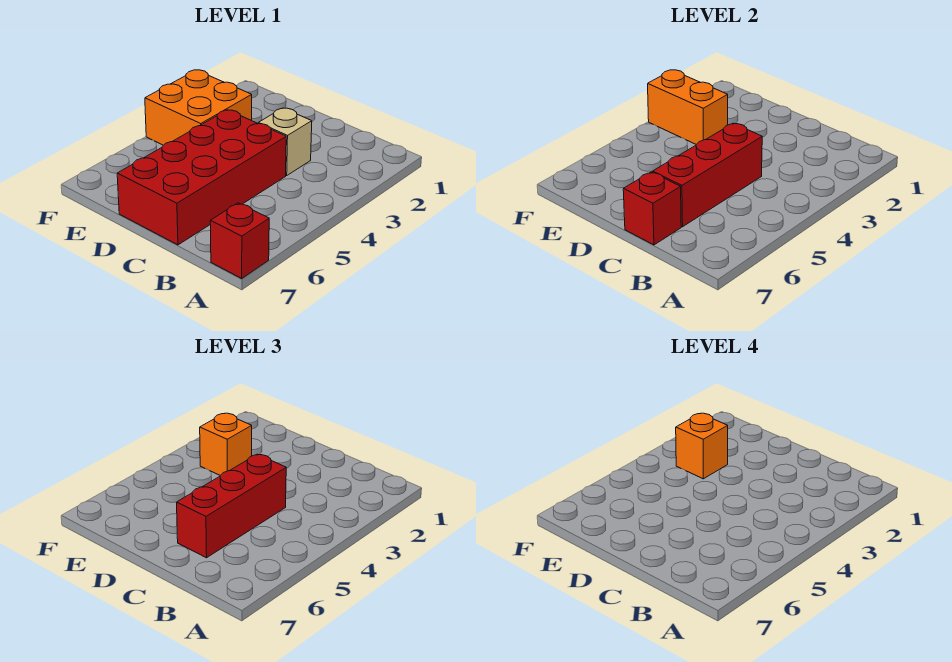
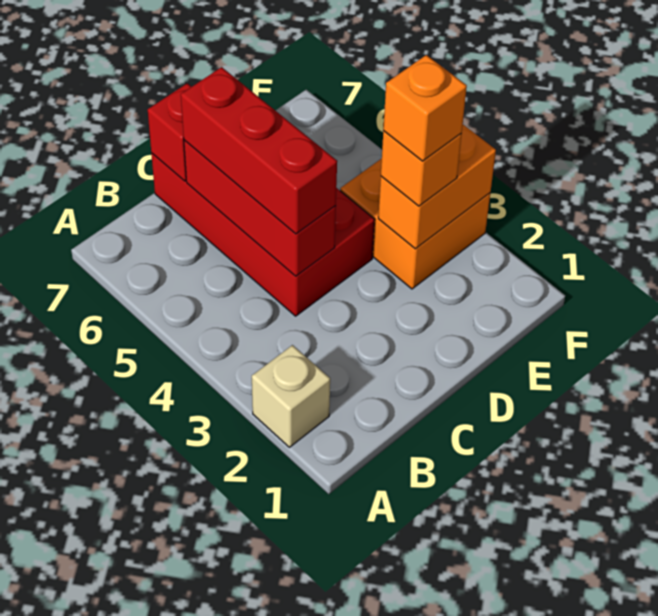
red brick A7 level 1 -> none
tan brick C3 level 1 -> tan brick A2 level 1

